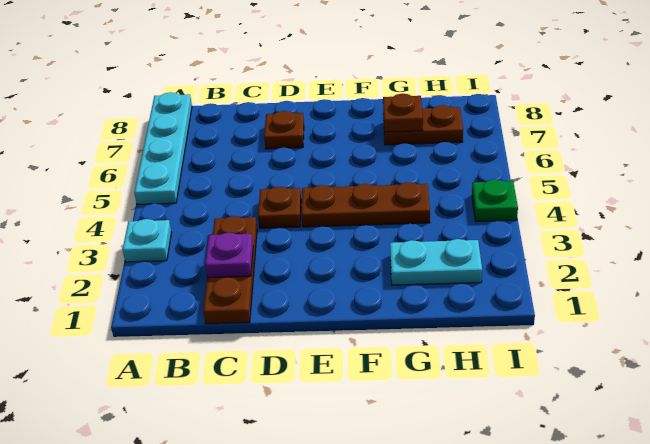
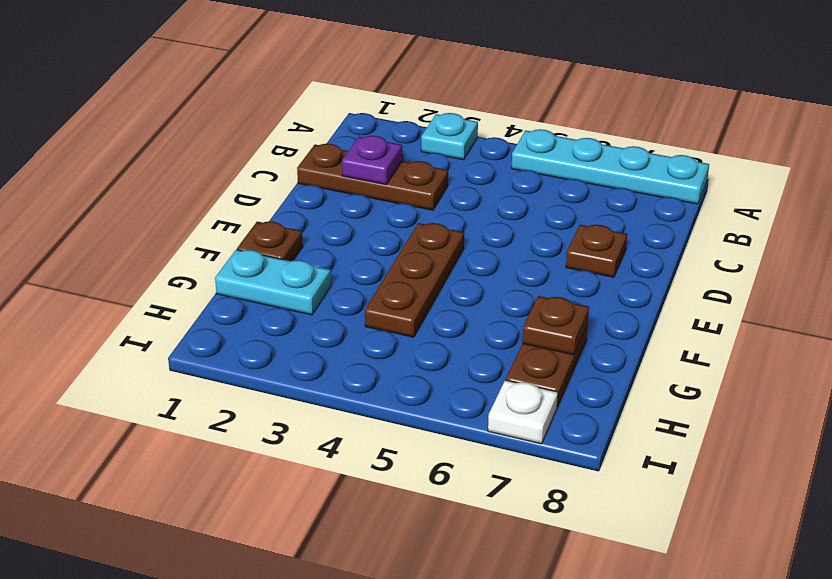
brown plate D4 level 1 -> brown plate F1 level 1
cyan plate G2:H2 level 1 -> cyan plate G1:G2 level 1
green plate I4 level 1 -> none
none -> white plate I7 level 1

